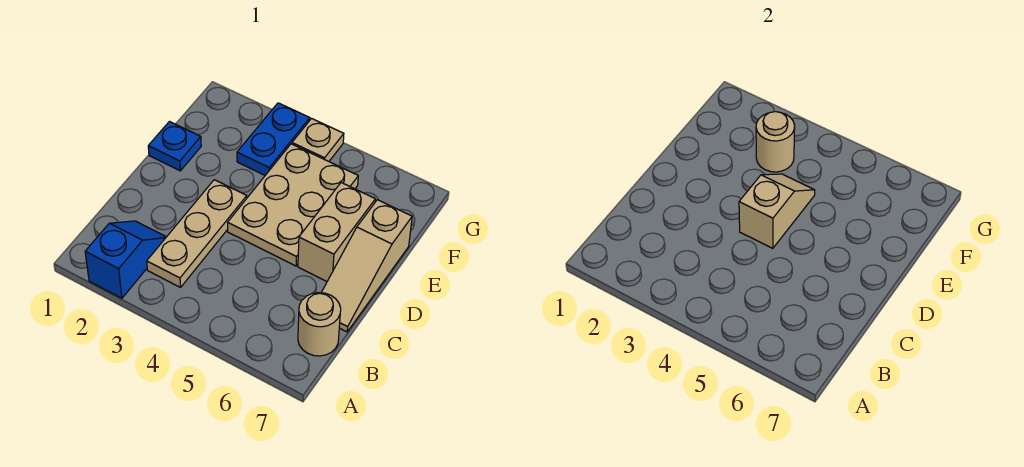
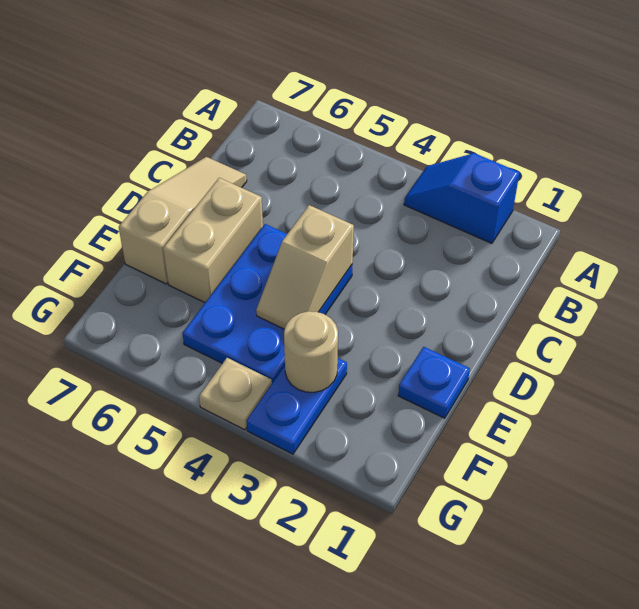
blue slope A2:B2 level 1 top A -> blue slope A2:A3 level 1 top 2
tan plate B3:D3 level 1 -> none
tan round brick B7 level 1 -> none
tan plate D4:F5 level 1 -> blue plate D4:F5 level 1

